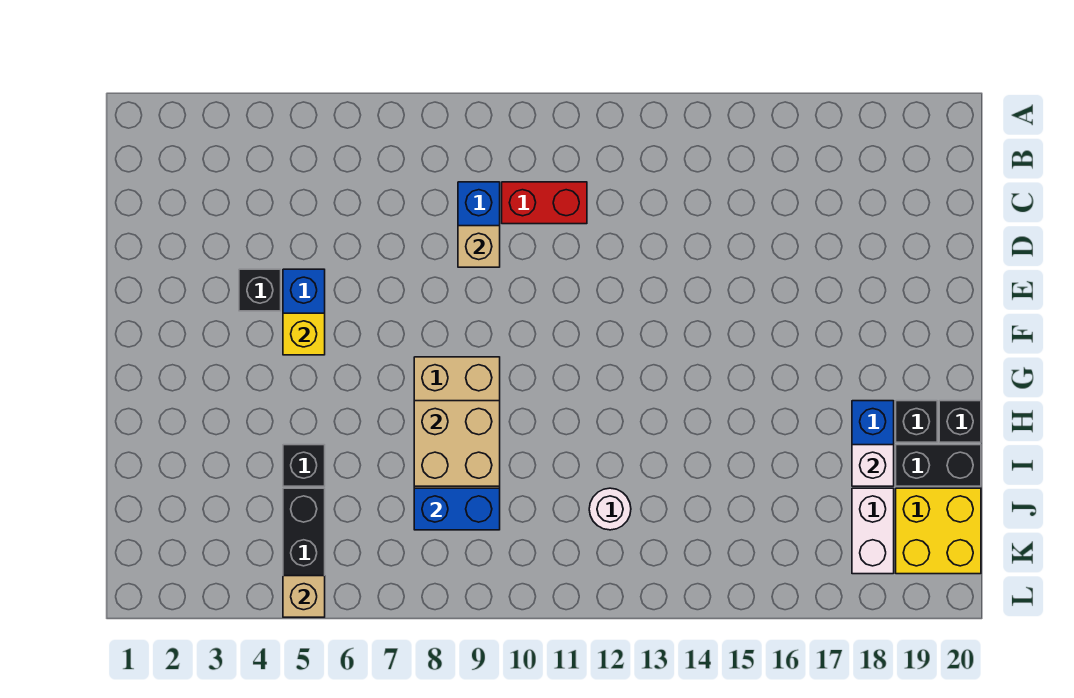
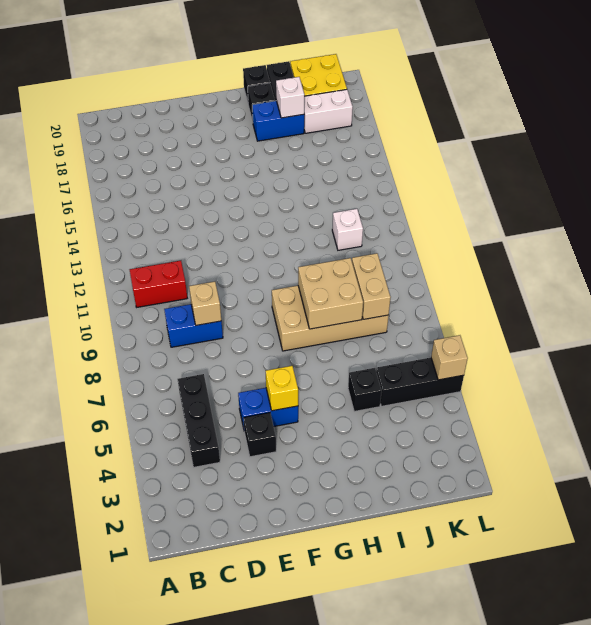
none -> black brick C4:C6 level 1
red brick C10:C11 level 1 -> red brick B11:C11 level 1
blue brick J8:J9 level 2 -> tan brick J8:J9 level 2
white round brick J12 level 1 -> white brick J12 level 1

